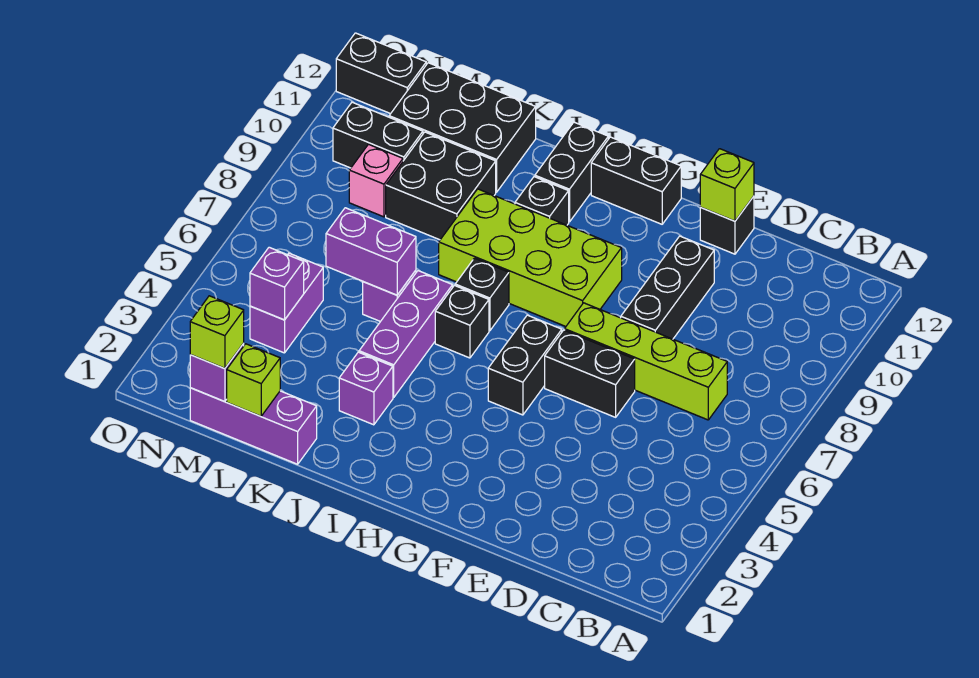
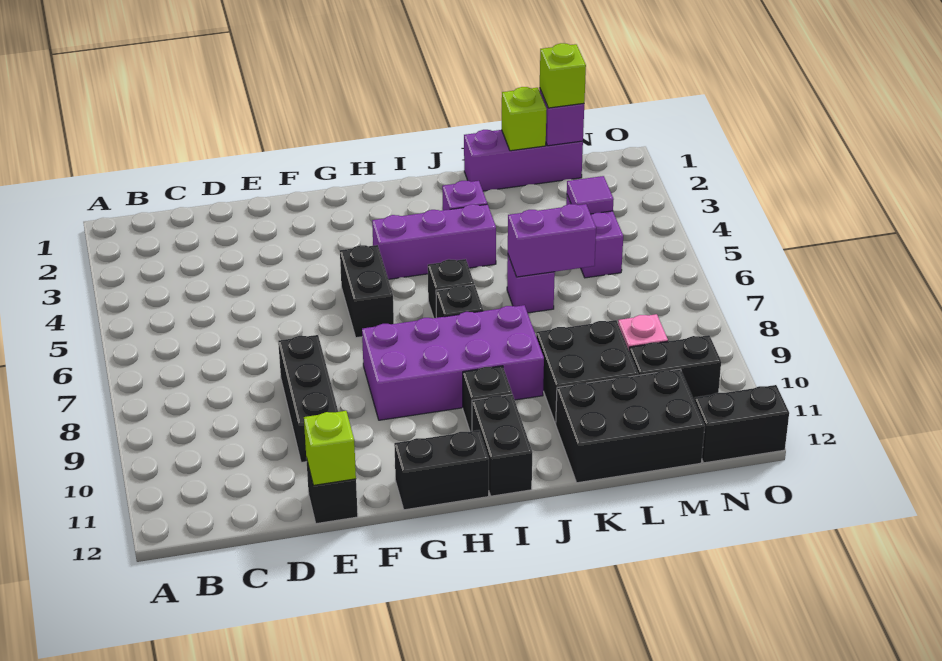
lime brick C7:F7 level 1 -> none
black brick E6:F6 level 1 -> none
lime brick G8:J9 level 1 -> purple brick G8:J9 level 1
purple brick J4:J6 level 1 -> purple brick H4:J4 level 1
purple brick M4 level 2 -> purple tile M4 level 2

